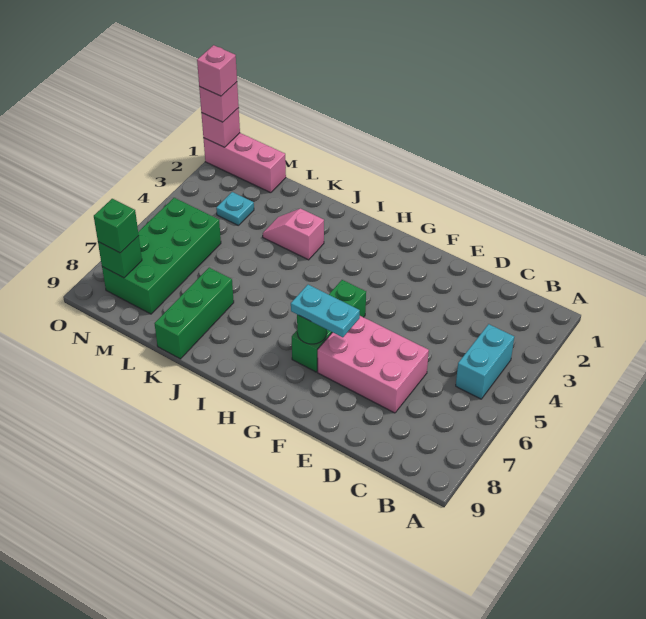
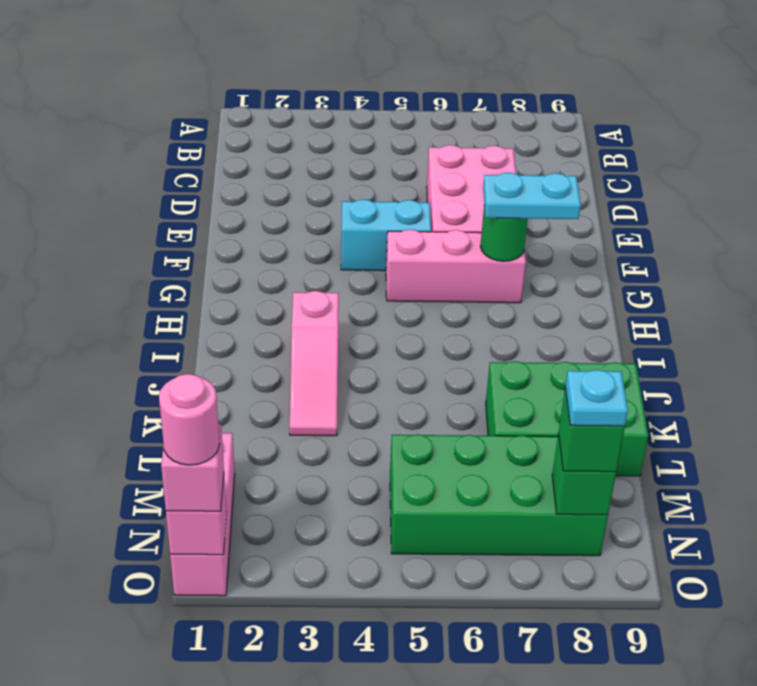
cyan brick B4:B5 level 1 -> cyan brick F4:F5 level 1
cyan plate F7:G7 level 3 -> cyan plate G7:G8 level 3
green brick G5:G7 level 1 -> pink brick G5:G7 level 1
pink slope J3:K3 level 1 top J -> pink slope I3:K3 level 1 top I
green brick K7:K9 level 1 -> green brick K7:L9 level 1
cyan plate M3 level 1 -> cyan plate N8 level 4
pink brick O1 level 4 -> pink round brick O1 level 4

